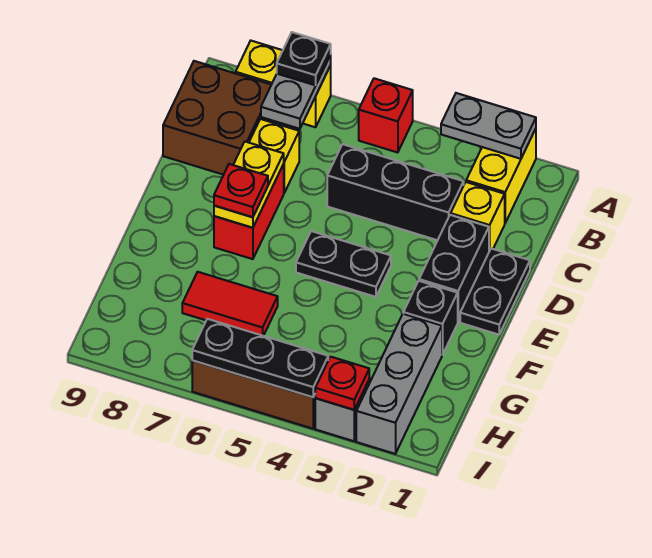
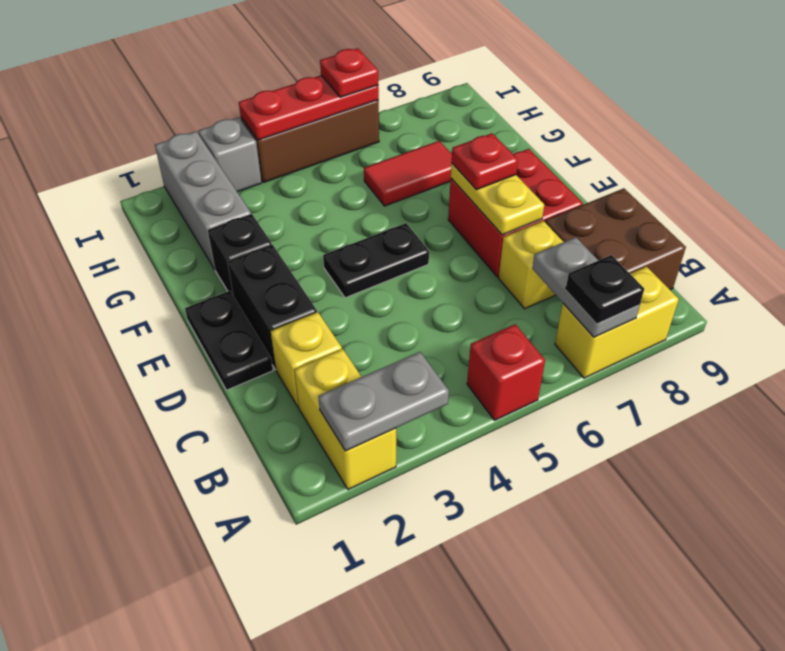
black brick C3:C5 level 1 -> none
red brick D7:E7 level 1 -> red brick D7:E8 level 1
red plate I3 level 2 -> red plate I6 level 3
black plate I4:I6 level 2 -> red plate I4:I6 level 2

